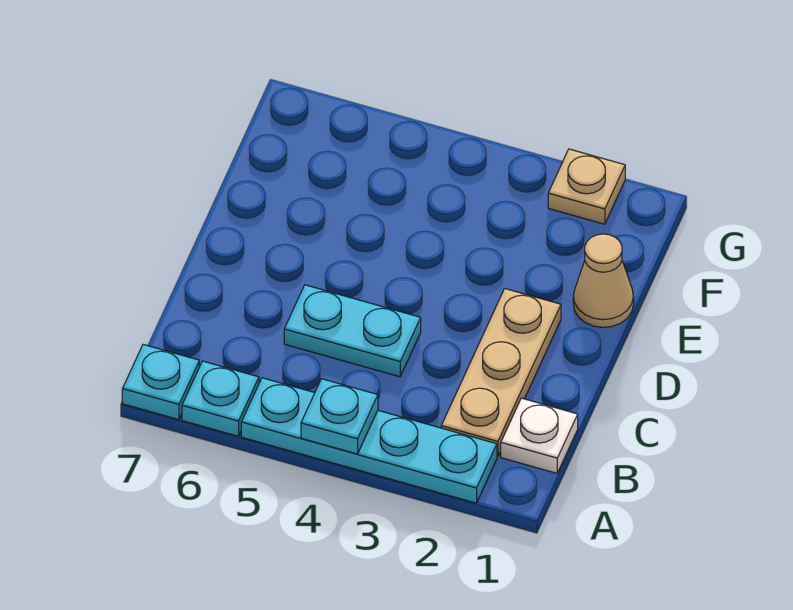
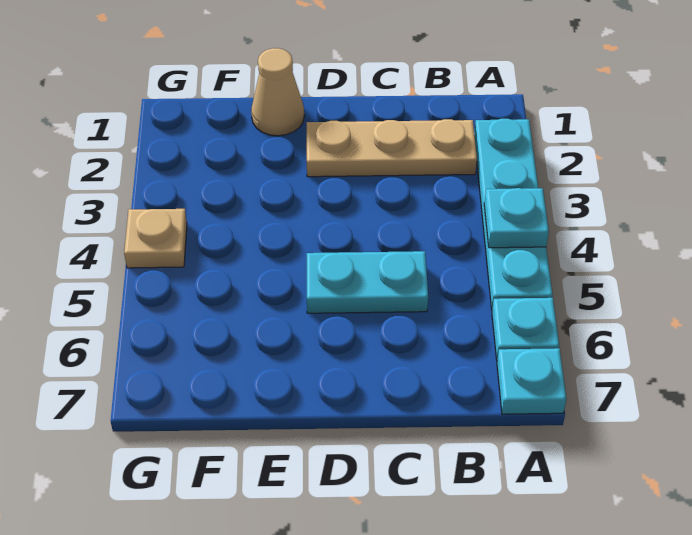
white plate B1 level 1 -> none
cyan plate C4:C5 level 1 -> cyan plate C5:D5 level 1
tan plate G2 level 1 -> tan plate G4 level 1

